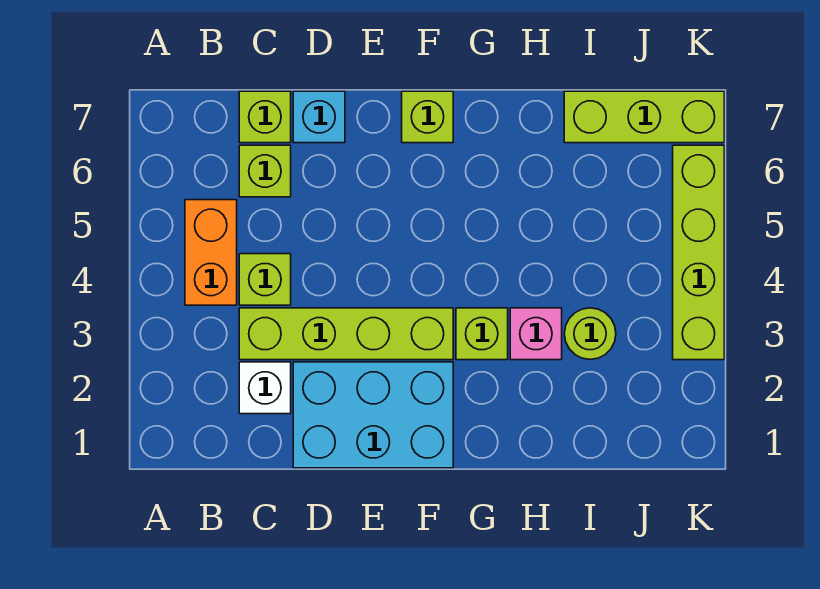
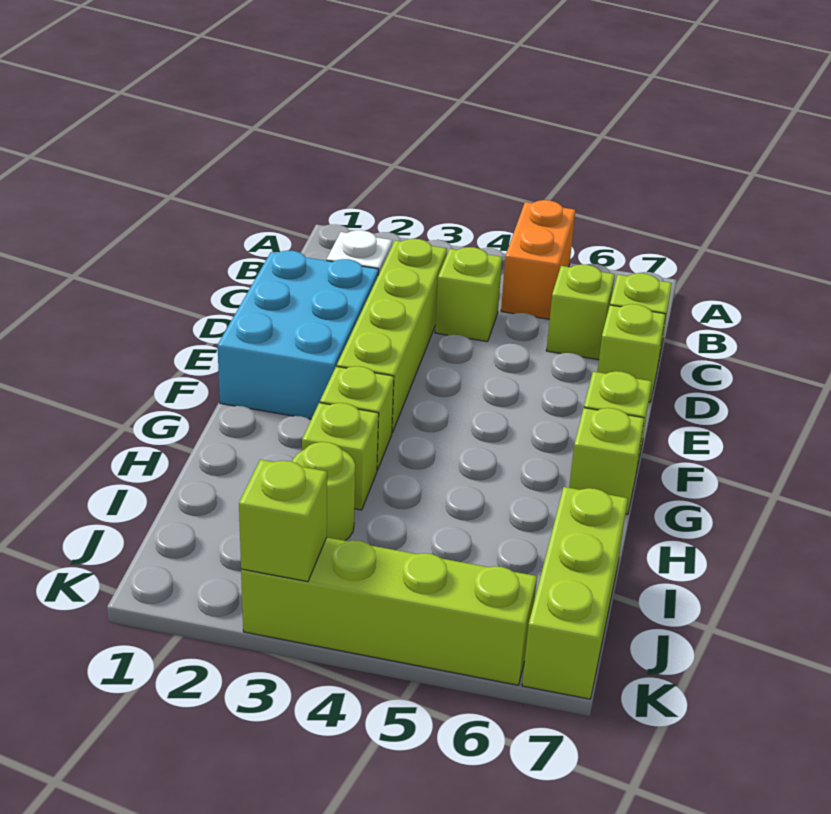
orange brick B4:B5 level 1 -> orange brick A5:B5 level 1
cyan brick D7 level 1 -> lime brick D7 level 1
none -> lime brick G7 level 1
pink brick H3 level 1 -> lime brick H3 level 1
none -> lime brick K3 level 2

